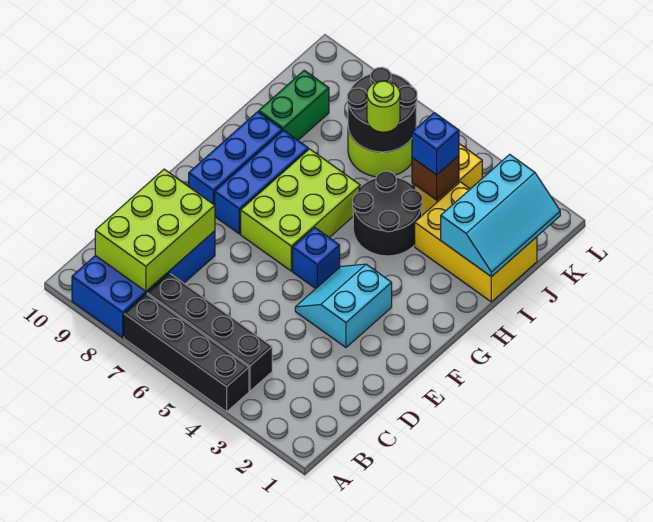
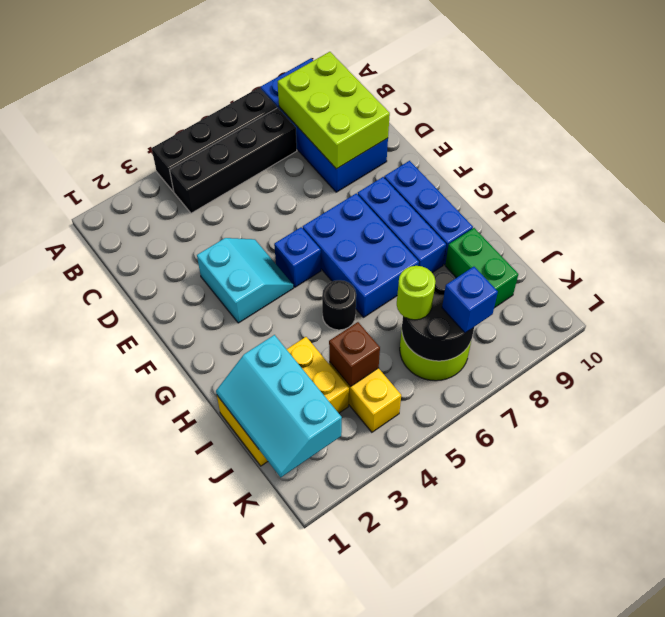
lime brick F6:H7 level 1 -> blue brick F6:H7 level 1
black round brick H4:I5 level 1 -> black round brick H5 level 1
blue brick J4 level 3 -> blue brick K7 level 3

